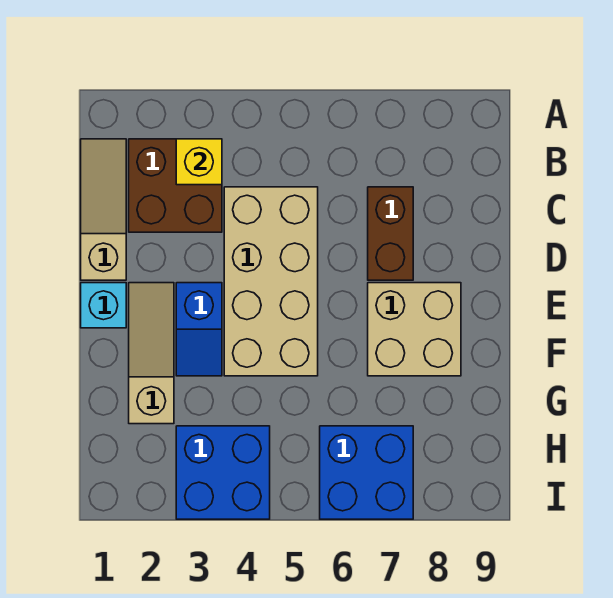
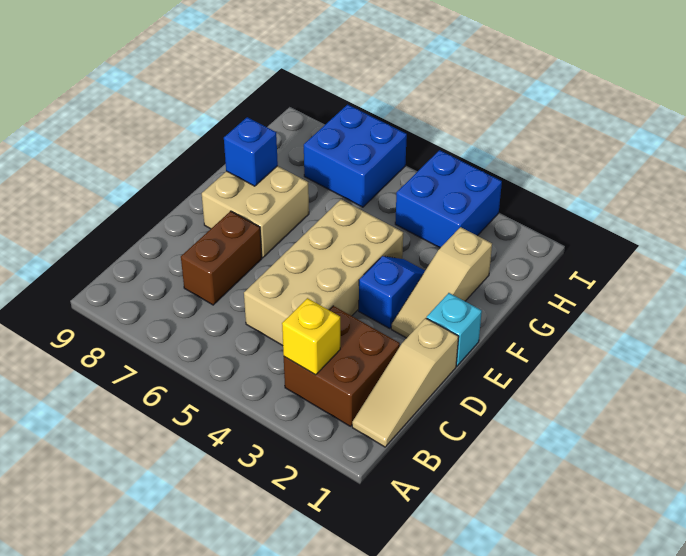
none -> blue brick F8 level 2

